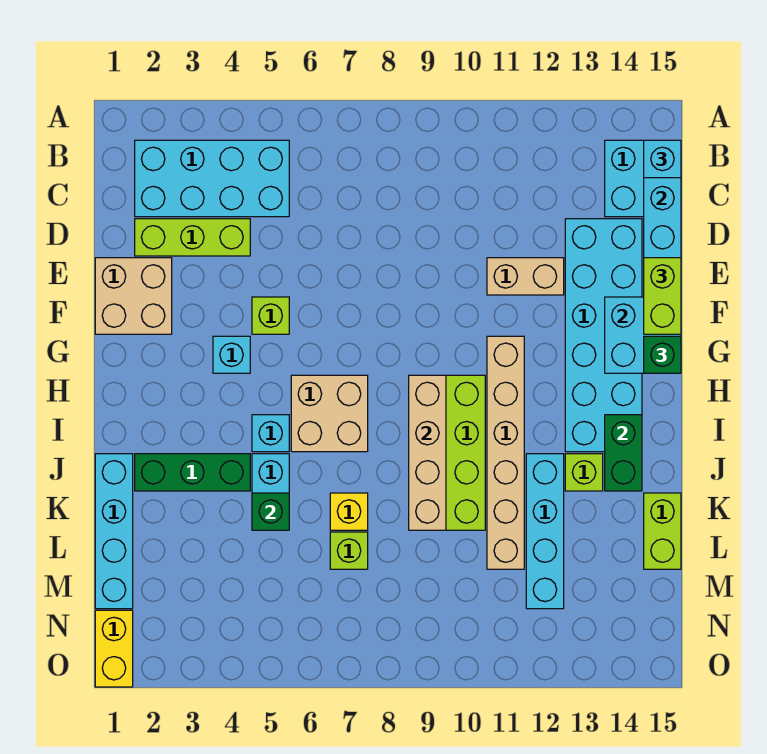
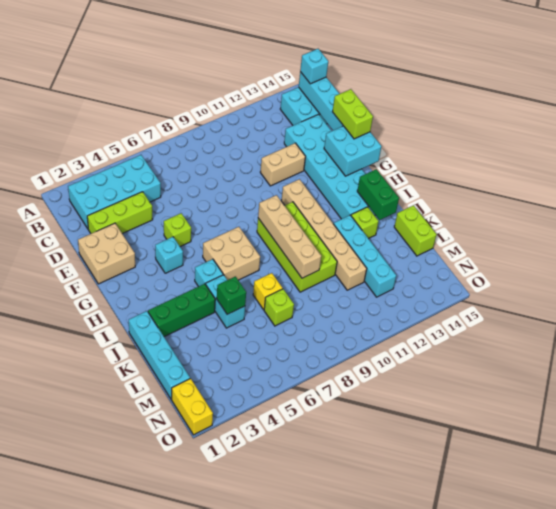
green brick G15 level 3 -> none

